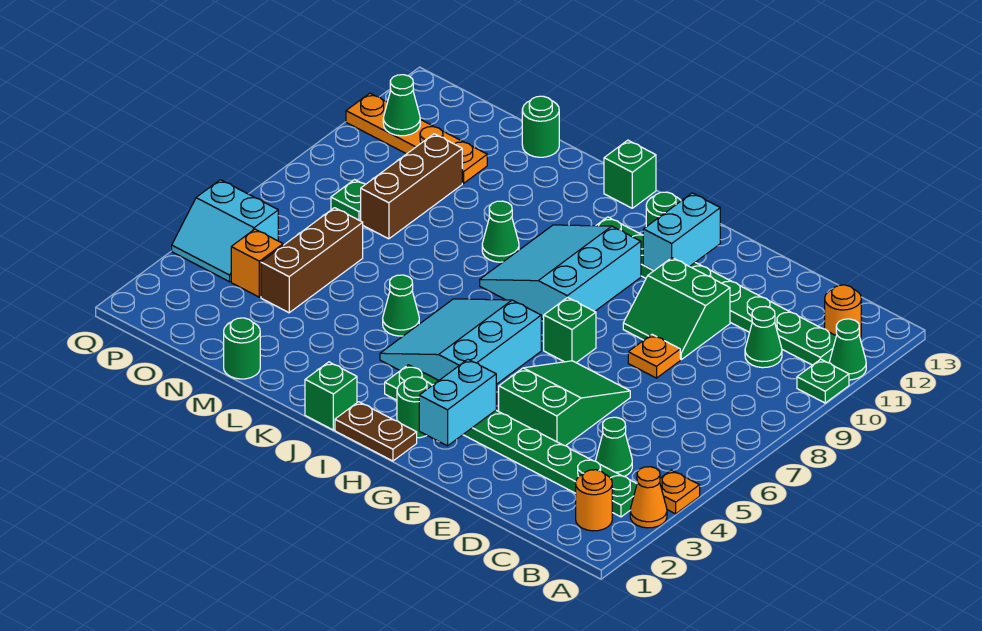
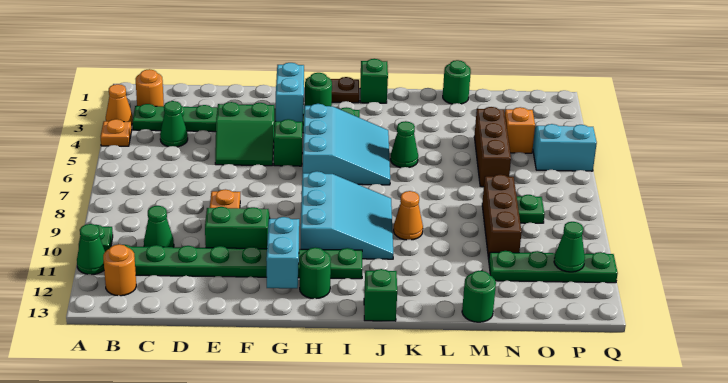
green slope E4:F6 level 1 top 4 -> green slope E4:F5 level 1 top 4
green brick G7 level 1 -> green brick G5 level 1
green cone K9 level 1 -> orange cone K9 level 1
orange plate N11:Q11 level 1 -> green plate N11:Q11 level 1

